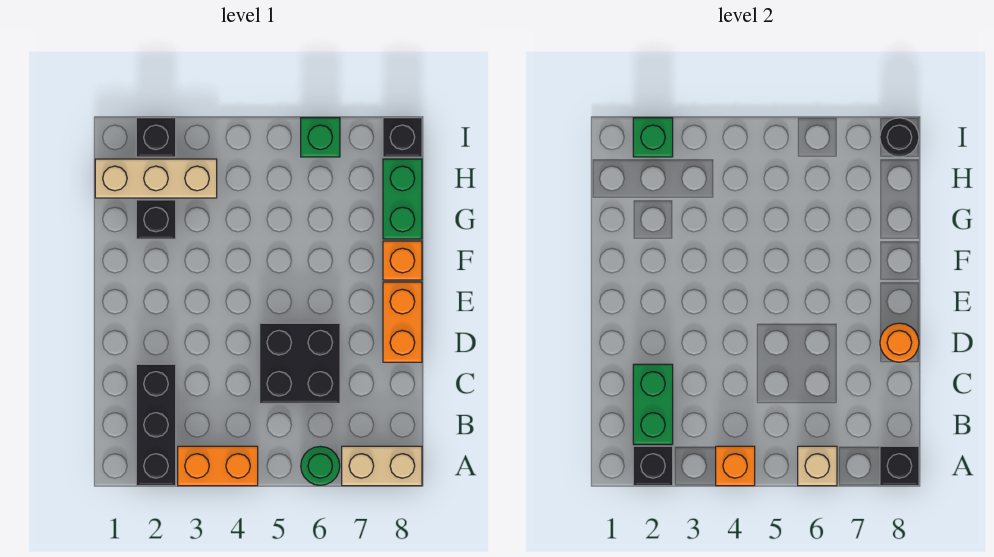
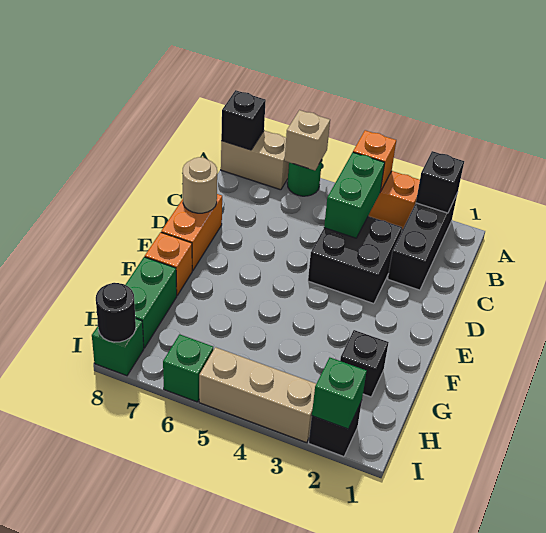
green brick B2:C2 level 2 -> green brick B4:C4 level 2
black brick C5:D6 level 1 -> black brick C3:D4 level 1
orange round brick D8 level 2 -> tan round brick D8 level 2
tan brick H1:H3 level 1 -> tan brick I3:I5 level 1
black brick I8 level 1 -> green brick I8 level 1

